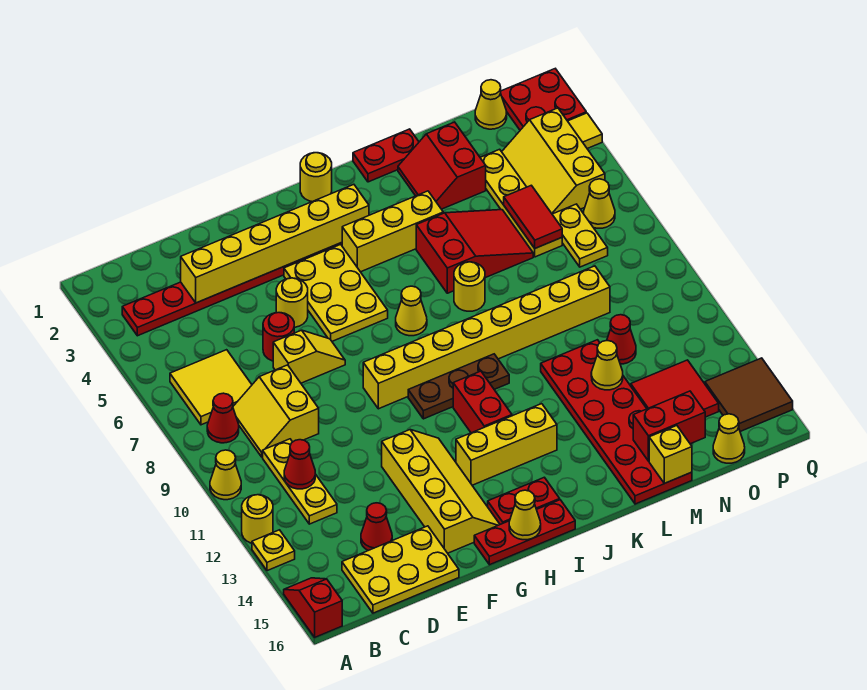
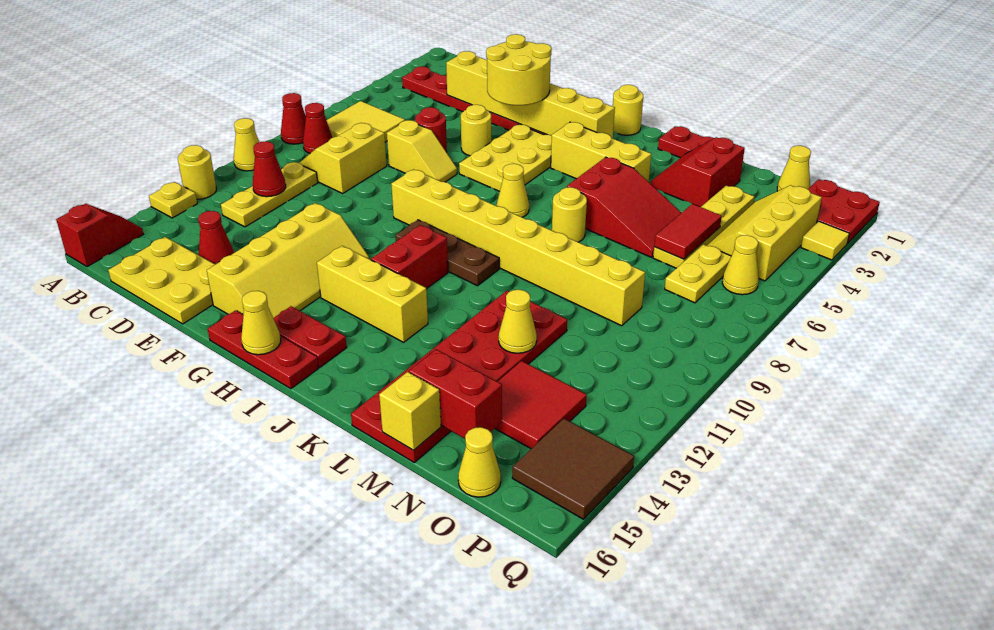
none -> yellow round brick F3:G4 level 3
red cone N11 level 1 -> red cone A8 level 1

